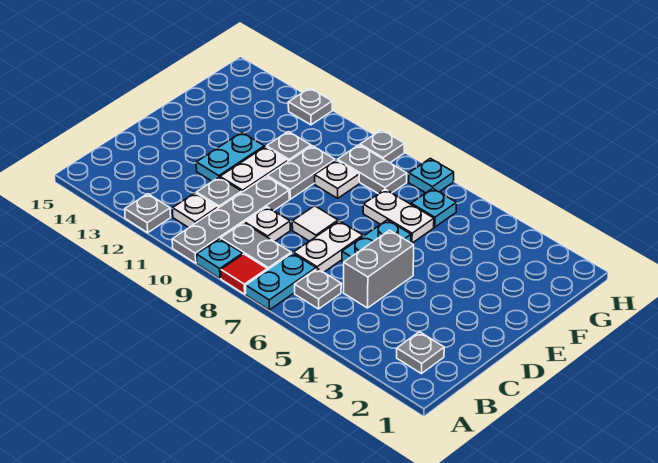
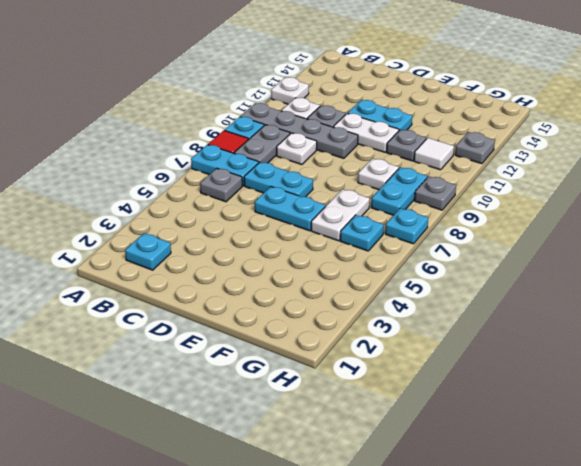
grey plate A12 level 1 -> white plate A12 level 1
grey plate B2 level 1 -> cyan plate B2 level 1
grey brick C5:D5 level 1 -> none
white plate C7:D7 level 1 -> cyan plate C7:D7 level 1
white tile D8 level 1 -> white tile G11 level 1
grey plate E10:F10 level 1 -> none
grey plate G8:G9 level 1 -> cyan plate G8:G9 level 1

